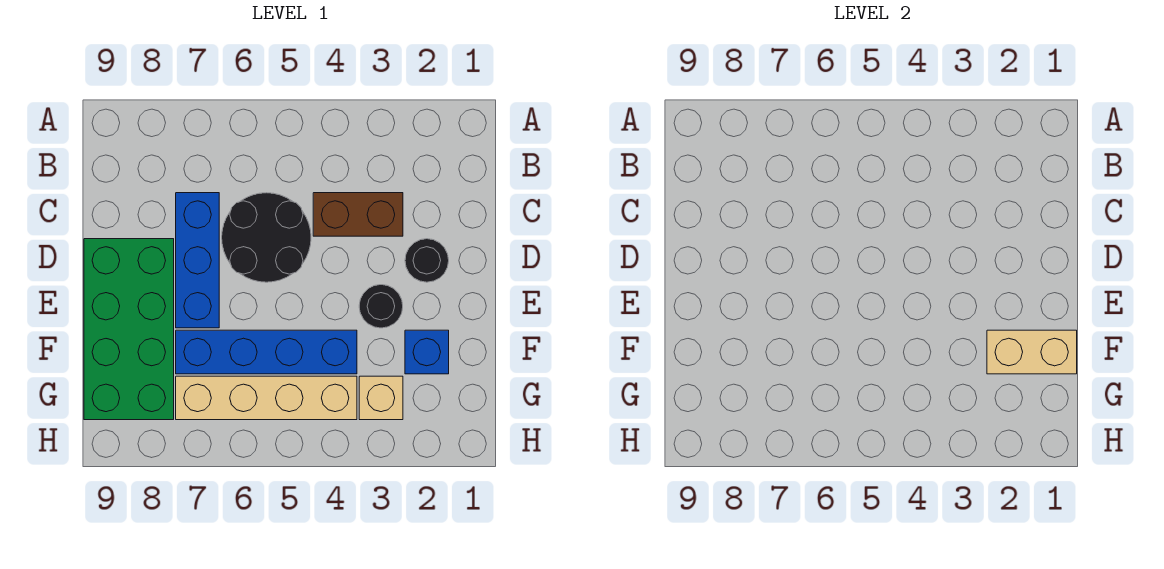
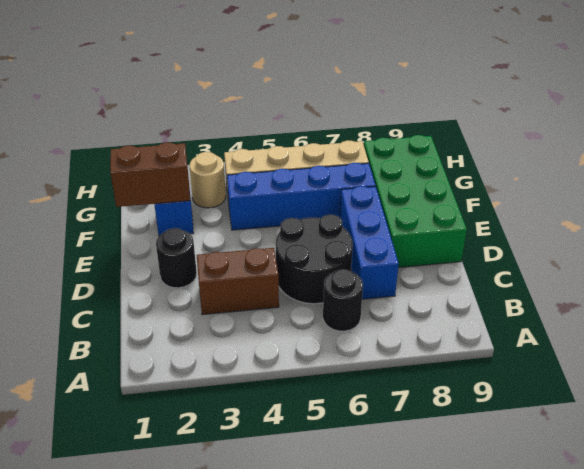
black round brick E3 level 1 -> black round brick B6 level 1
tan brick F1:F2 level 2 -> brown brick F1:F2 level 2
tan brick G3 level 1 -> tan round brick G3 level 1

